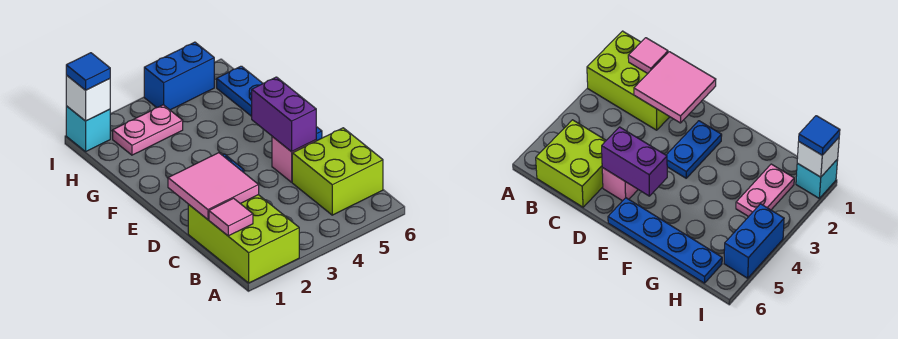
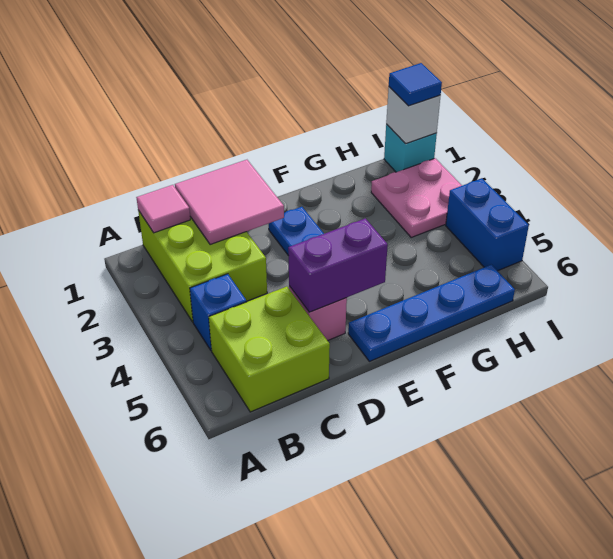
lime brick A1:C2 level 1 -> lime brick B1:C3 level 1
none -> blue brick B4 level 1
pink plate H2:H3 level 1 -> pink plate H2:I3 level 1

